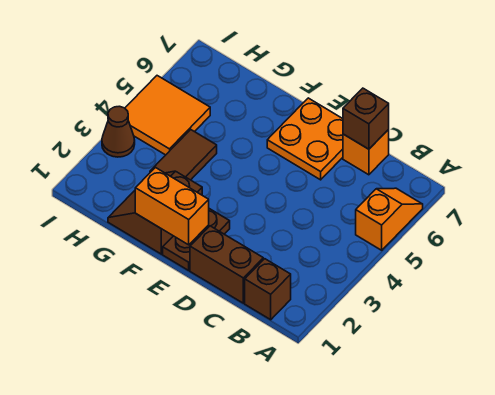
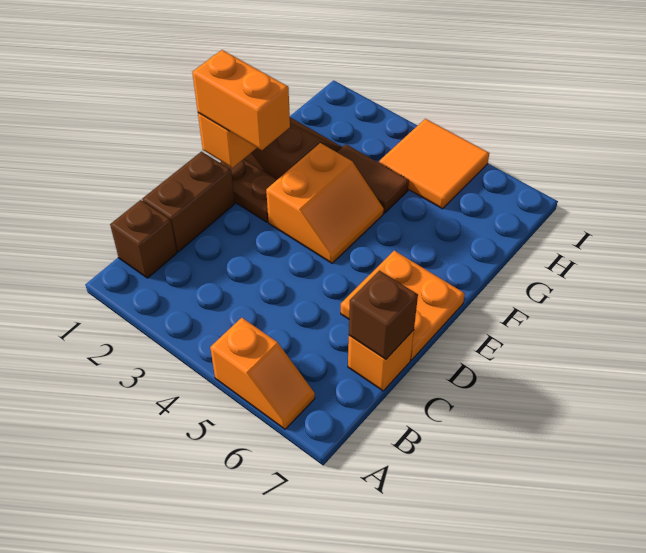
none -> orange brick E1:E2 level 3
none -> orange slope E3:F4 level 1 top 3
brown cone I3 level 1 -> none

